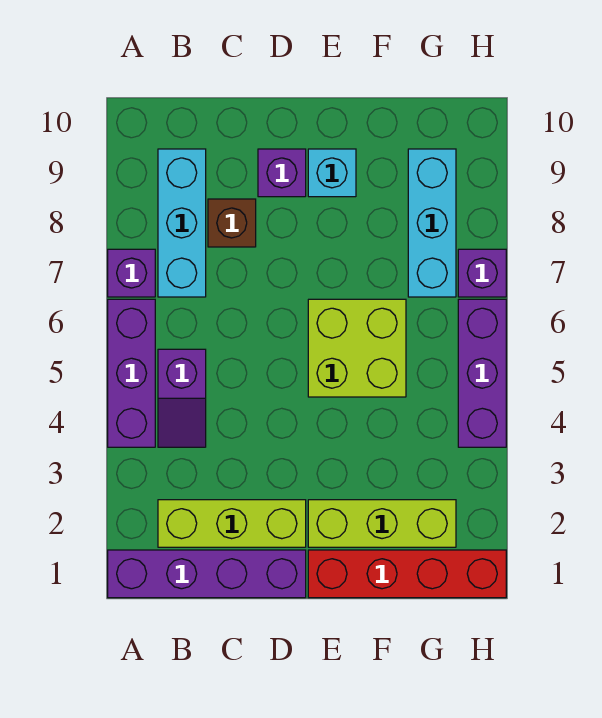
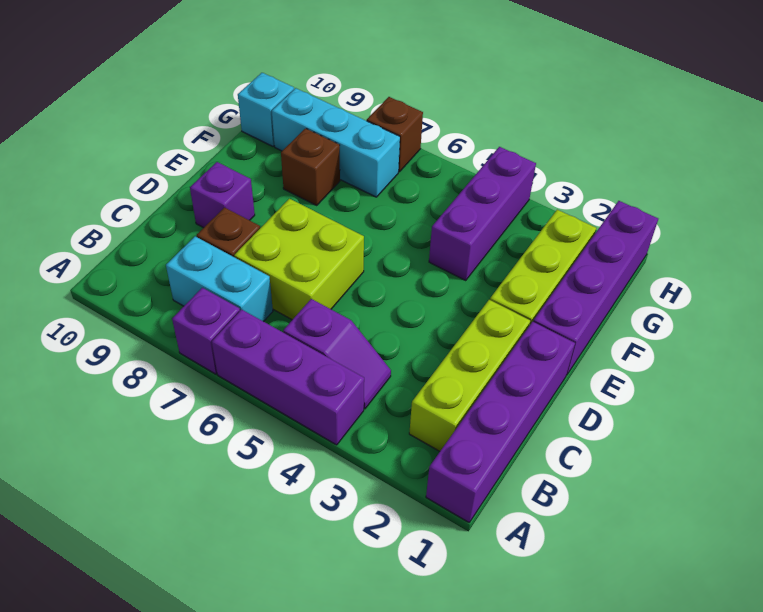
cyan brick B7:B9 level 1 -> cyan brick B7:B8 level 1
red brick E1:H1 level 1 -> purple brick E1:H1 level 1
lime brick E5:F6 level 1 -> lime brick C6:D7 level 1
cyan brick E9 level 1 -> cyan brick G10 level 1
none -> brown brick F8 level 1
purple brick H4:H6 level 1 -> purple brick F4:H4 level 1
purple brick H7 level 1 -> brown brick H7 level 1

